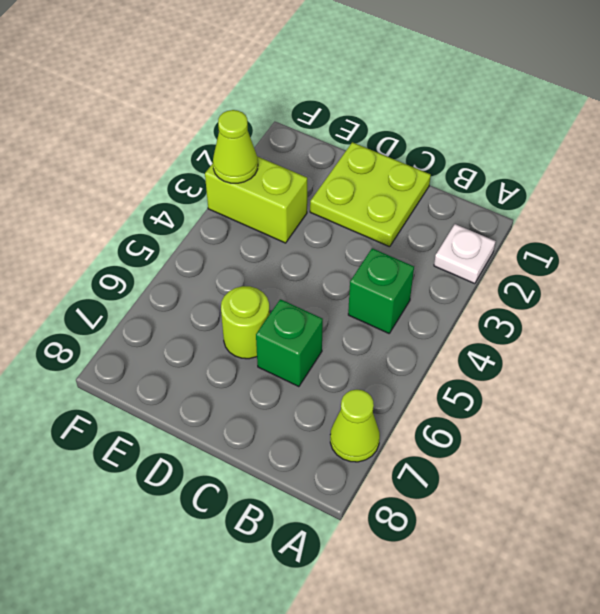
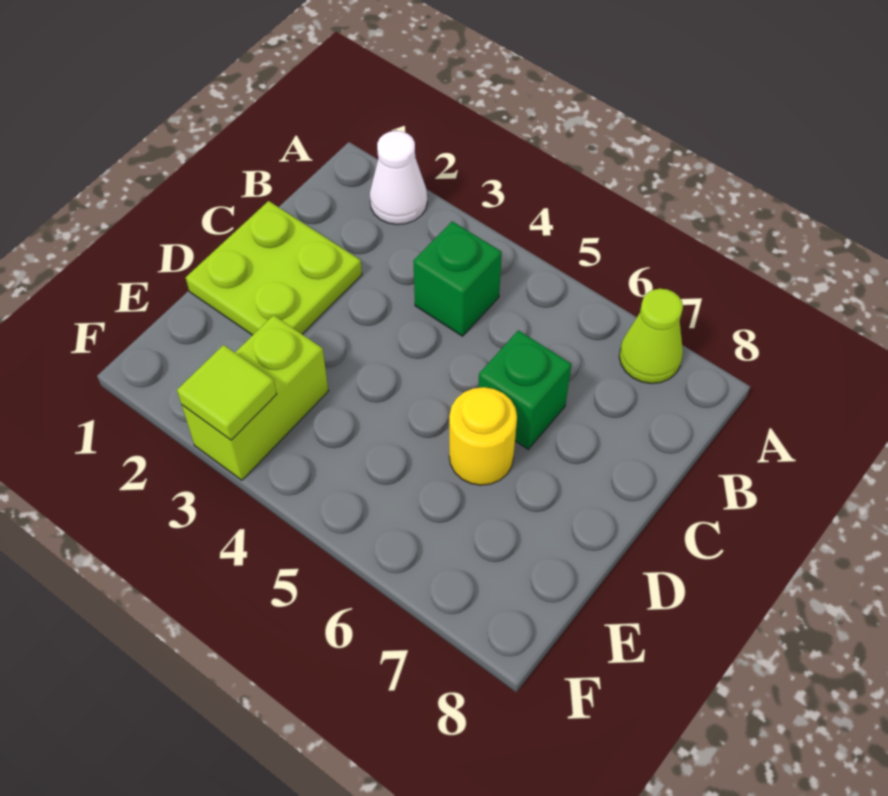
white plate A2 level 1 -> white cone A2 level 1
lime round brick D6 level 1 -> yellow round brick D6 level 1
lime cone F3 level 2 -> lime tile F3 level 2

